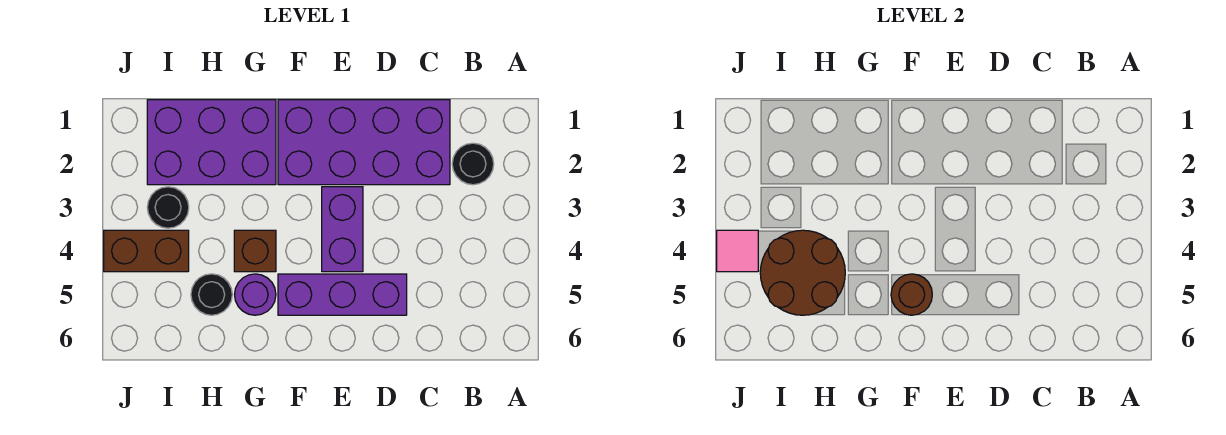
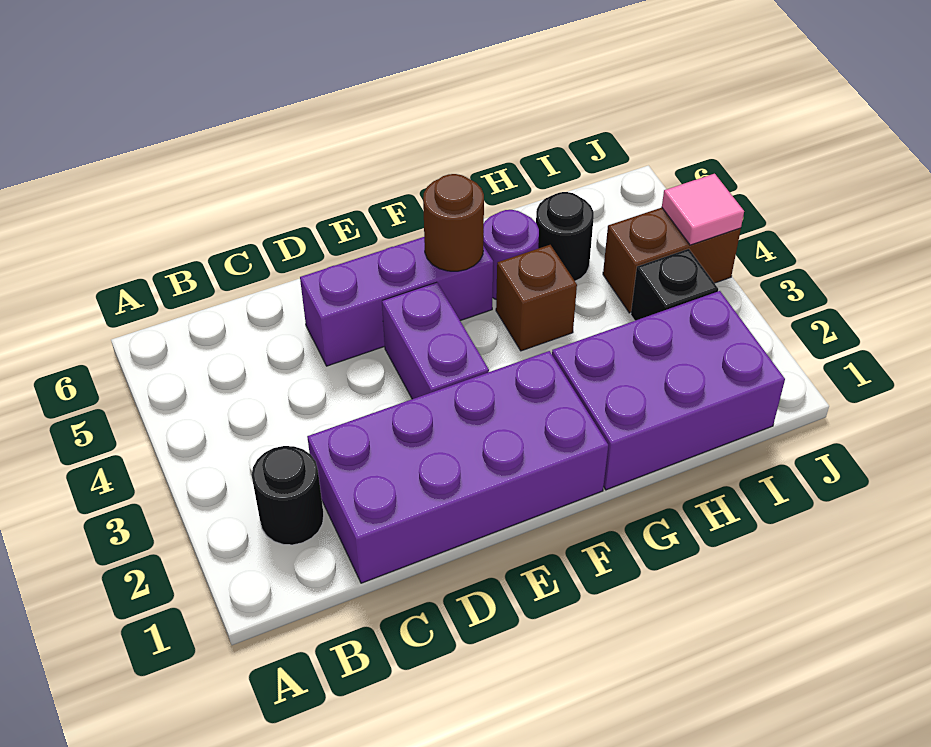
brown round brick H4:I5 level 2 -> none
black round brick I3 level 1 -> black brick I3 level 1

